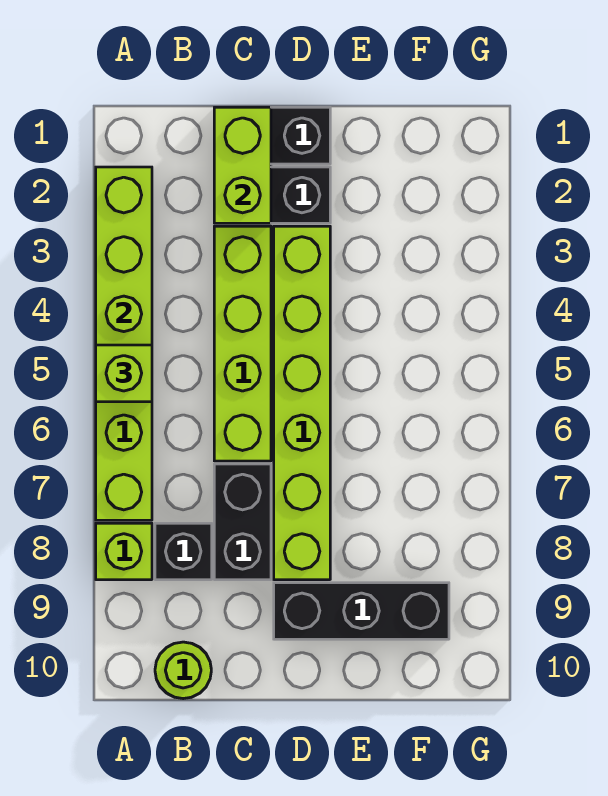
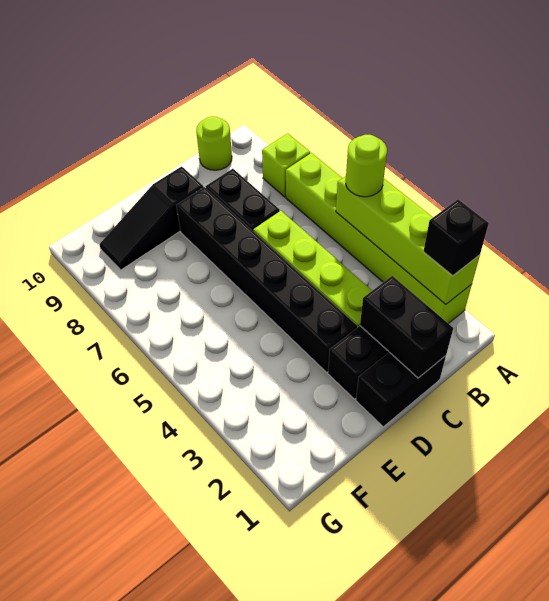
lime brick A5 level 3 -> lime round brick A5 level 3
black brick B8 level 1 -> black brick A2 level 3
lime brick C1:C2 level 2 -> black brick C1:C2 level 2
lime brick D3:D8 level 1 -> black brick D3:D8 level 1
black brick D9:F9 level 1 -> black slope D9:F9 level 1 top D

